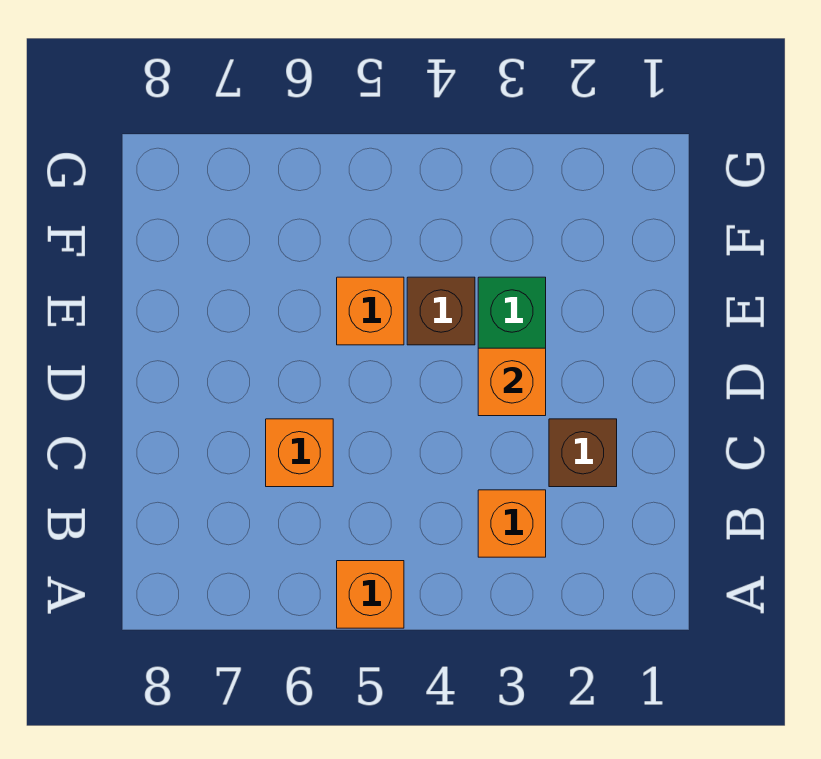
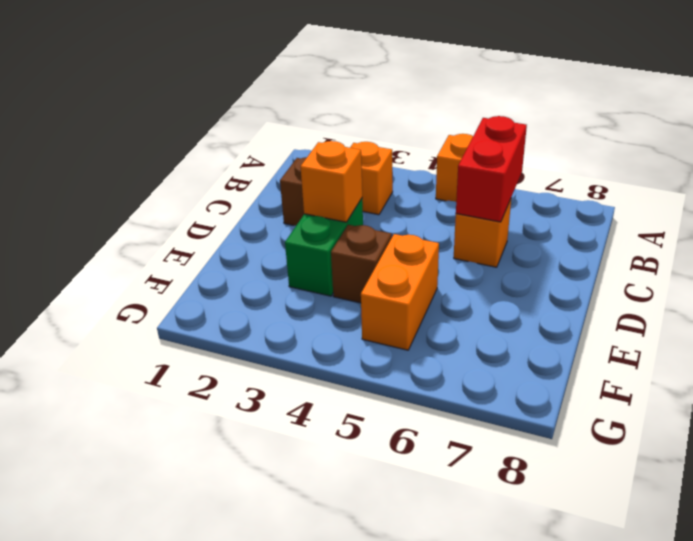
none -> red brick B6:C6 level 2
orange brick E5 level 1 -> orange brick E5:F5 level 1

